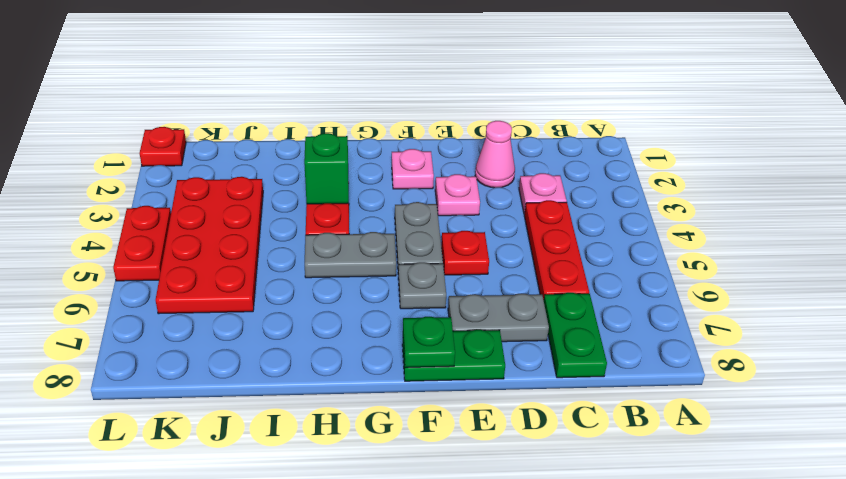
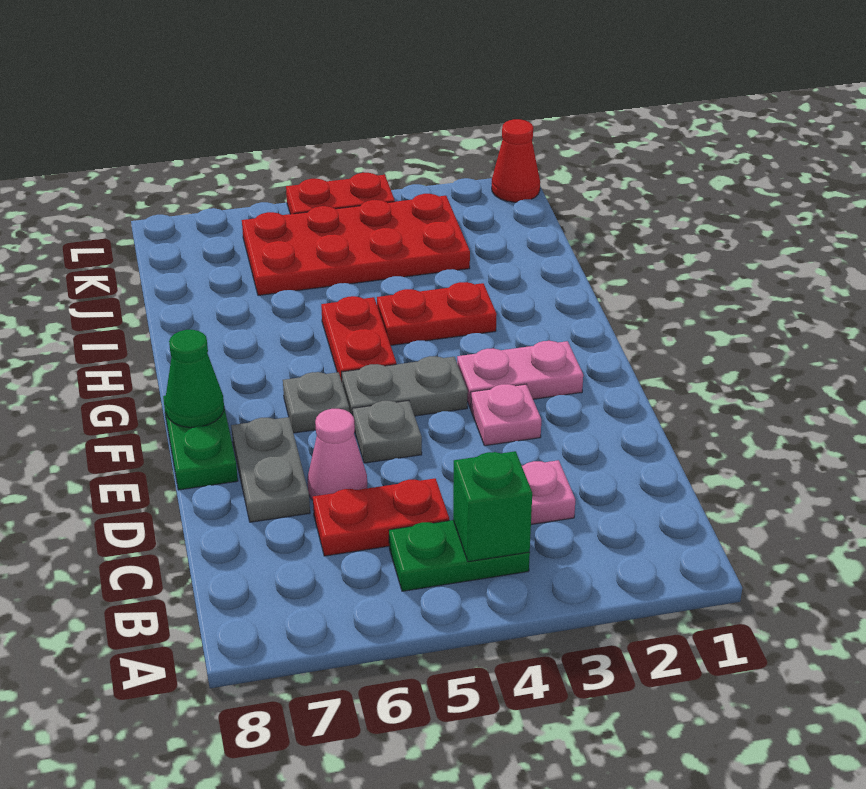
red plate C4:C6 level 1 -> red plate C5:C6 level 1
green plate C7:C8 level 1 -> green plate B4:B5 level 1
pink cone D2 level 1 -> pink cone D6 level 1
red plate E5 level 1 -> grey plate E5 level 1
pink plate F2 level 1 -> pink plate F2:F3 level 1
green plate F8 level 2 -> green cone F8 level 2
grey plate G5:H5 level 1 -> red plate G5:H5 level 1
green brick H3 level 2 -> green brick B4 level 2
red plate L1 level 1 -> red cone L1 level 1

